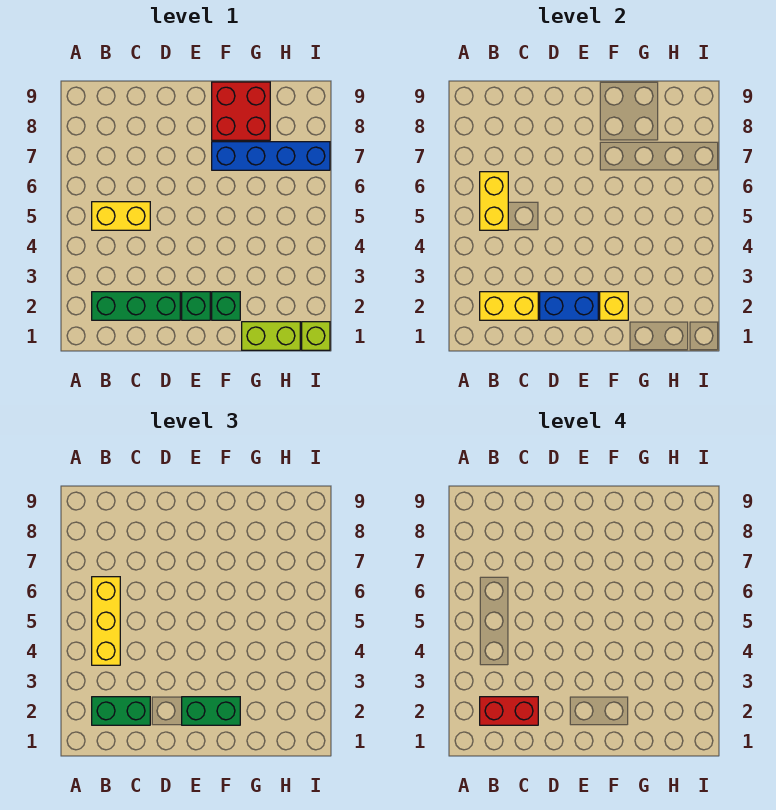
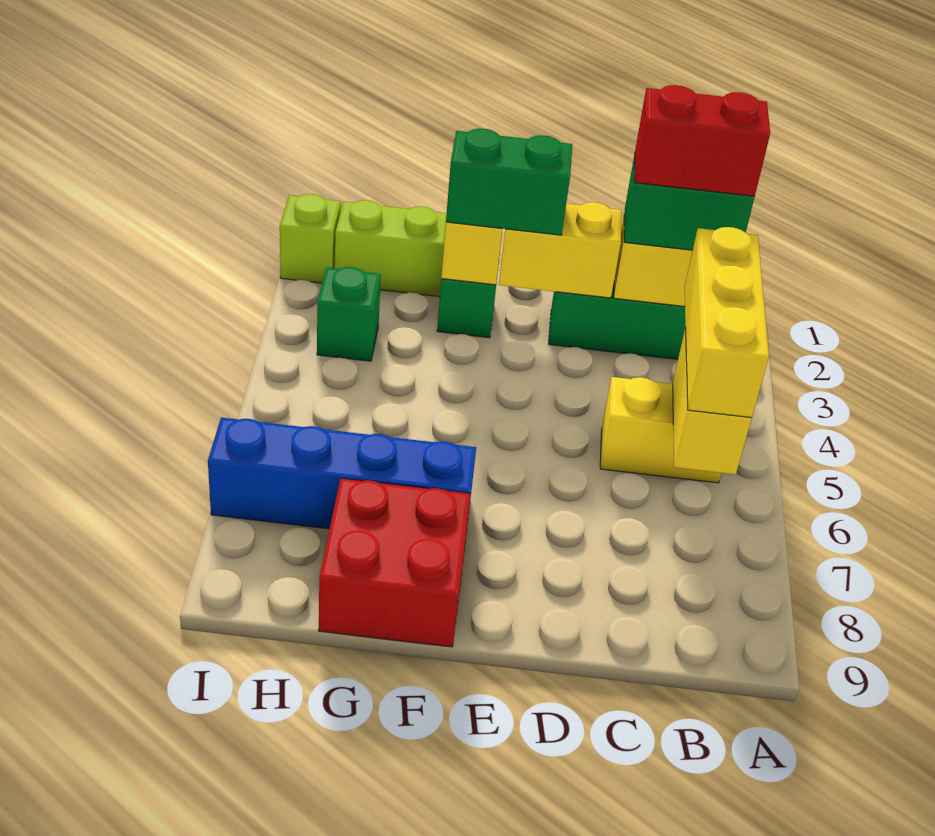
blue brick D2:E2 level 2 -> yellow brick D2:E2 level 2
green brick E2 level 1 -> green brick H3 level 1

